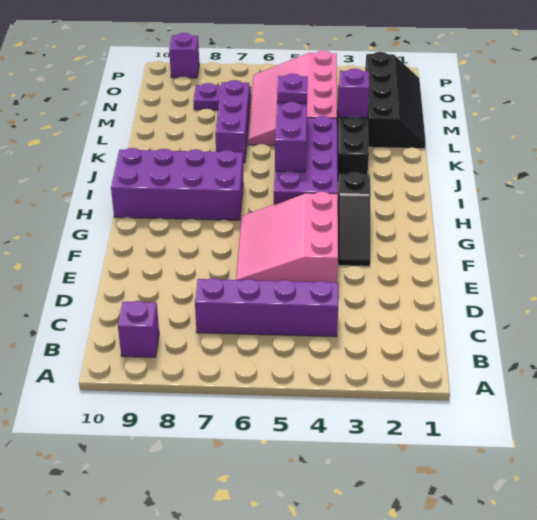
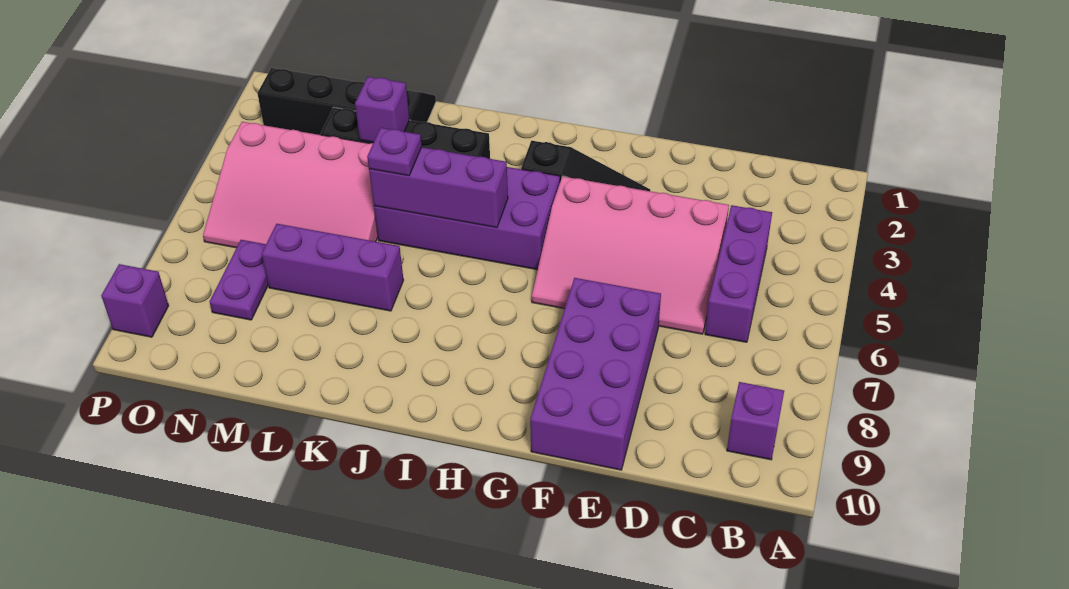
purple brick C4:C7 level 1 -> purple brick C4:C6 level 1
pink slope E4:G6 level 1 top 4 -> pink slope D4:G6 level 1 top 4
purple brick H7:I10 level 1 -> purple brick E7:F10 level 1

